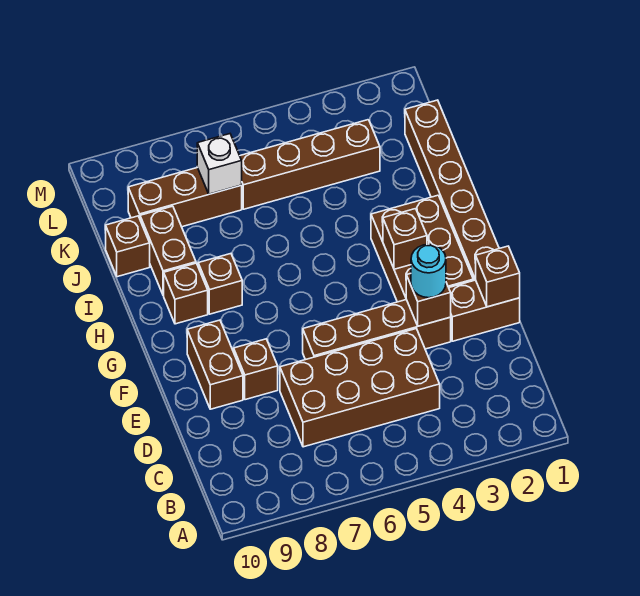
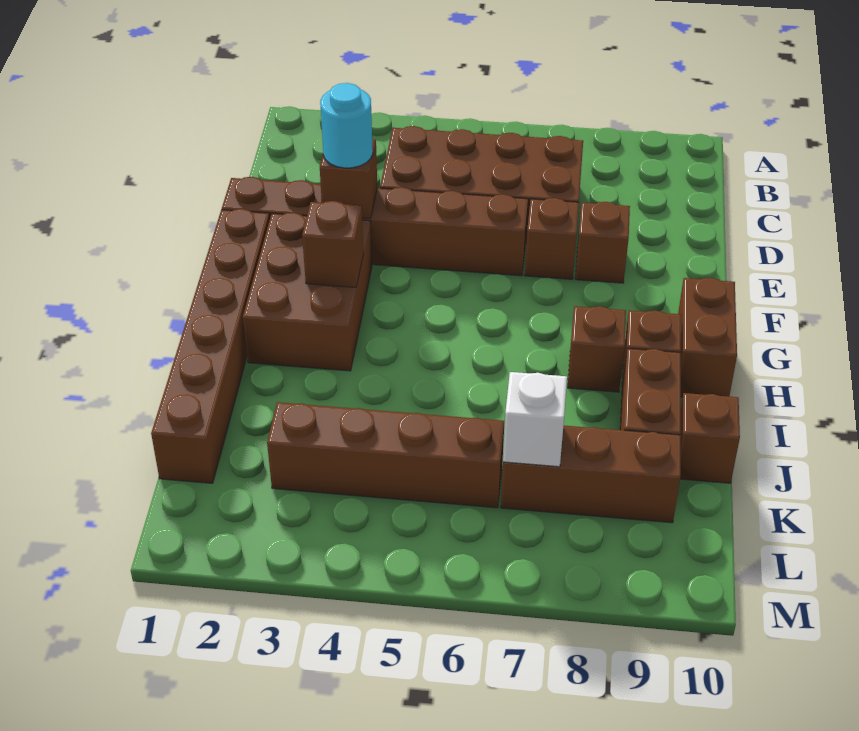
brown brick E1 level 2 -> brown brick E7 level 1
brown brick E9:F9 level 1 -> brown brick G10:H10 level 1

